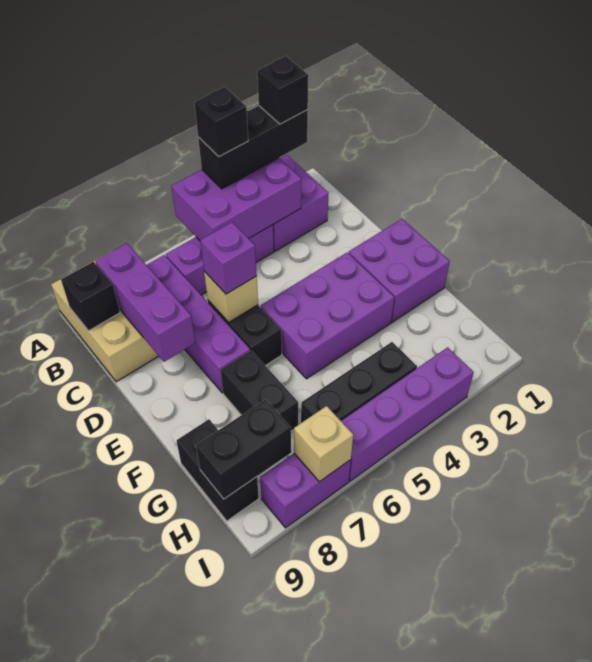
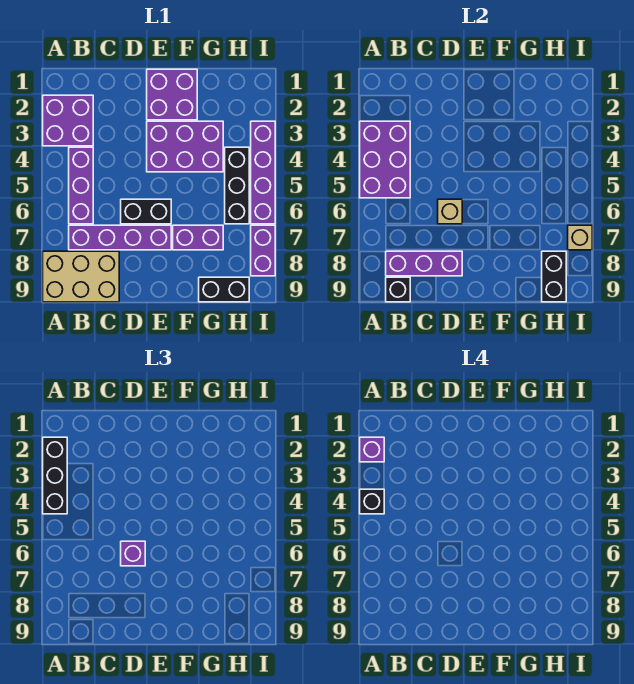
black brick A2 level 4 -> purple brick A2 level 4
purple brick E3:F5 level 1 -> purple brick E3:G4 level 1
black brick F7:G7 level 1 -> purple brick F7:G7 level 1

